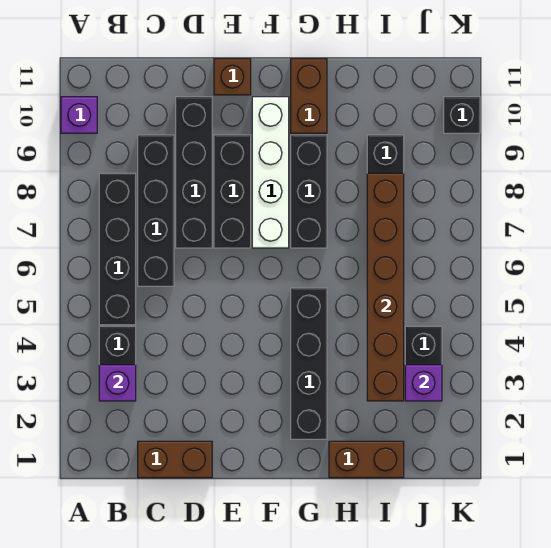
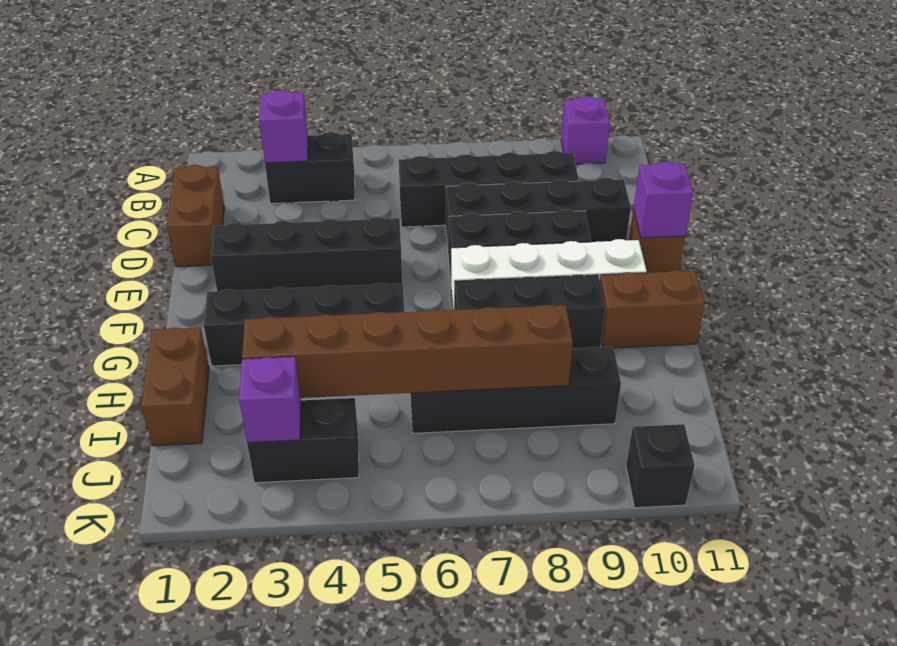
black brick B5:B8 level 1 -> black brick E2:E5 level 1
none -> purple brick E11 level 2

